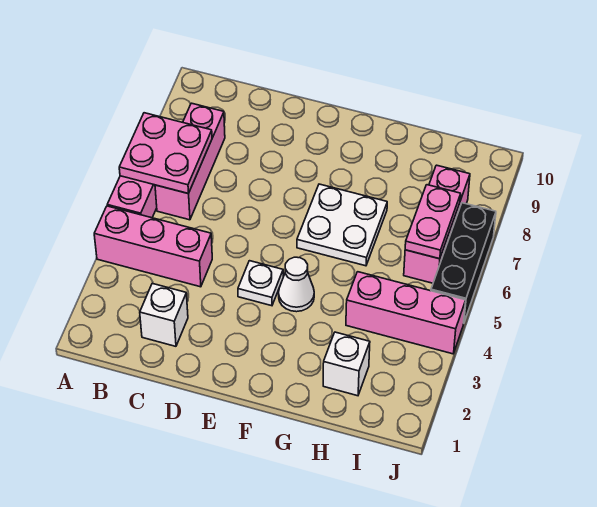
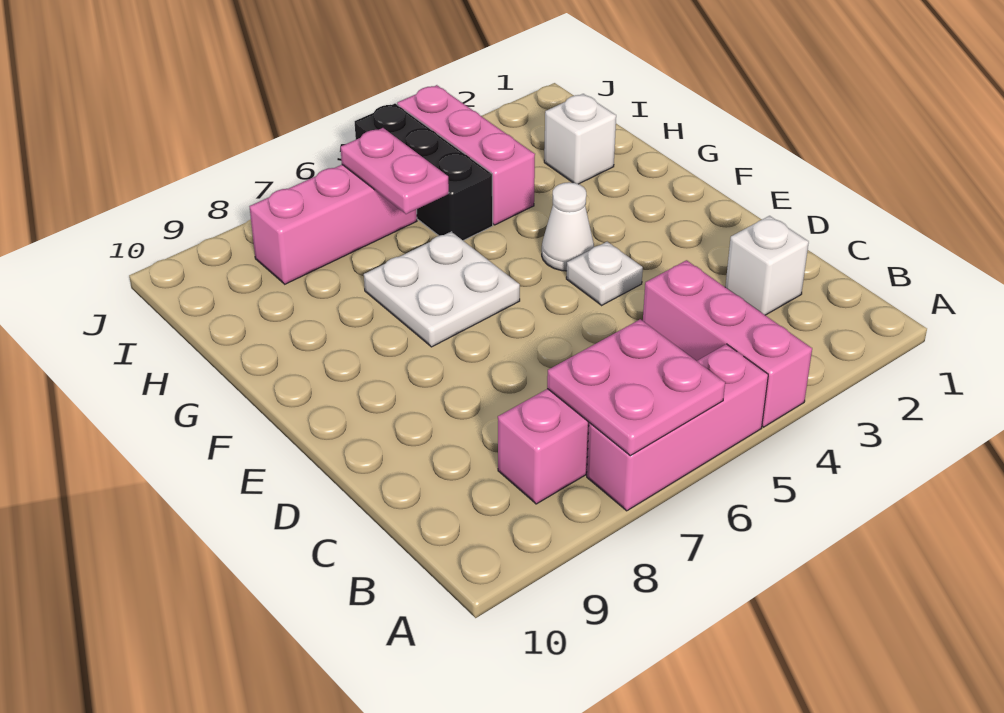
pink plate I6:I7 level 2 -> pink plate H6:I6 level 2
black brick J5:J7 level 1 -> black brick H5:J5 level 1

